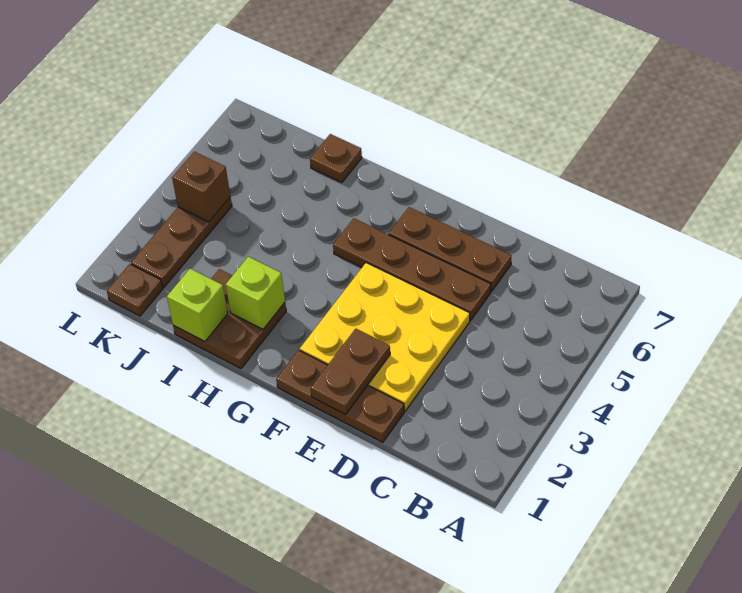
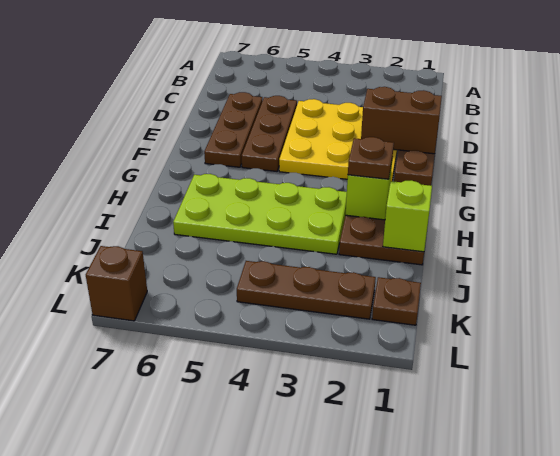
brown plate D5:G5 level 1 -> brown plate D5:F5 level 1
brown plate E1:E2 level 2 -> brown brick E1:E2 level 2
none -> lime plate H3:I6 level 1
brown plate I7 level 1 -> brown plate H2 level 3
brown brick K4 level 2 -> brown brick L7 level 1

